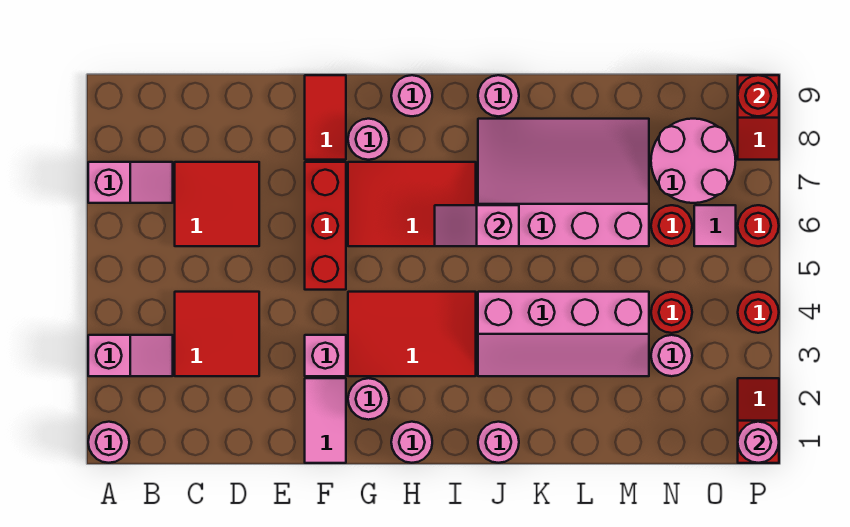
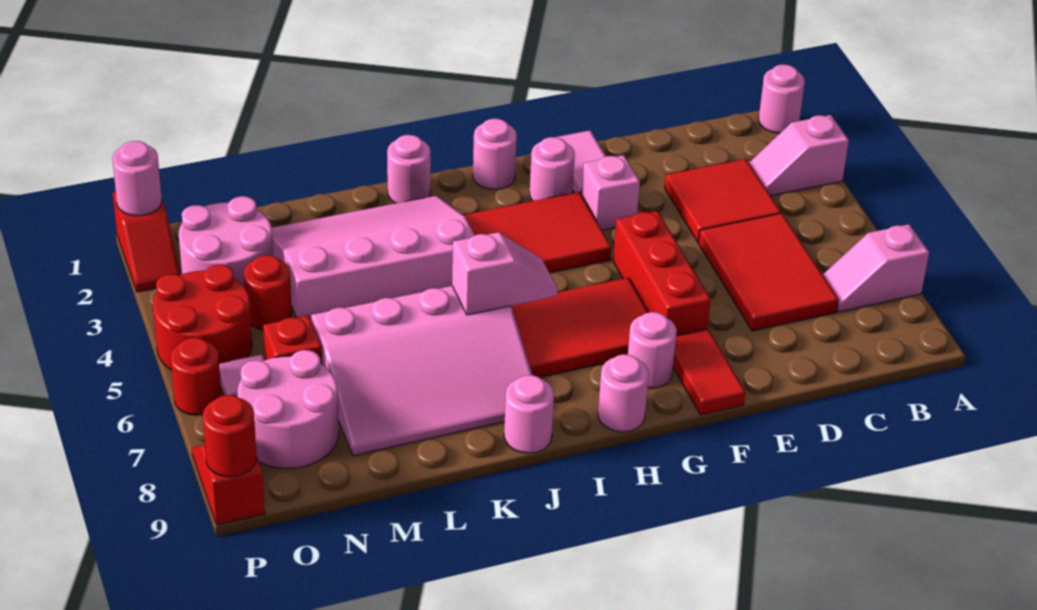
red tile C6:D7 level 1 -> red tile C5:D7 level 1
pink slope J3:M4 level 1 top 4 -> pink slope J2:M4 level 1 top 4
pink round brick N3 level 1 -> pink round brick N2:O3 level 1
red round brick N6 level 1 -> red brick N6 level 1
red round brick P4 level 1 -> red round brick O4:P5 level 1

